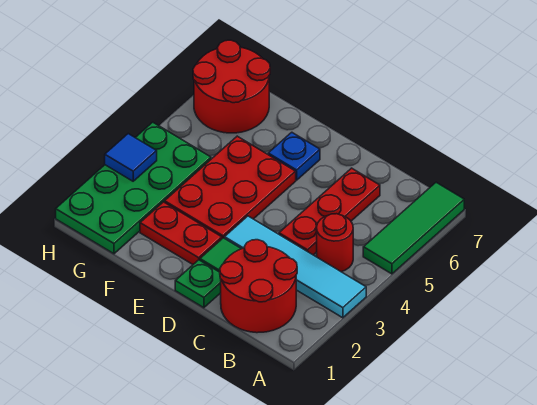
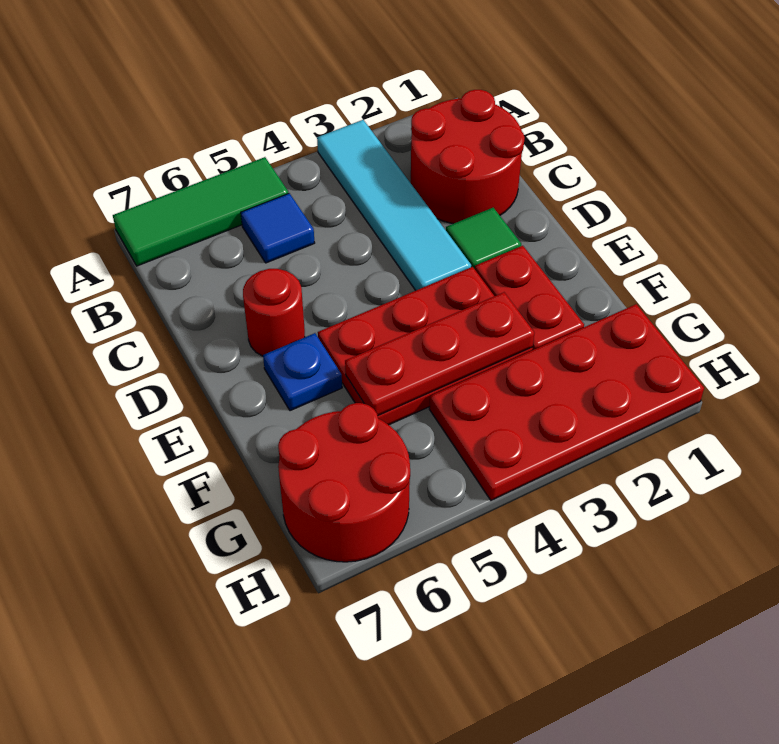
red round brick B4 level 1 -> red round brick D6 level 1
red plate C4:C6 level 1 -> red plate F3:F5 level 2
green plate D1 level 1 -> none
green plate G1:H4 level 1 -> red plate G1:H4 level 1
blue tile H3 level 2 -> blue tile B5 level 1

